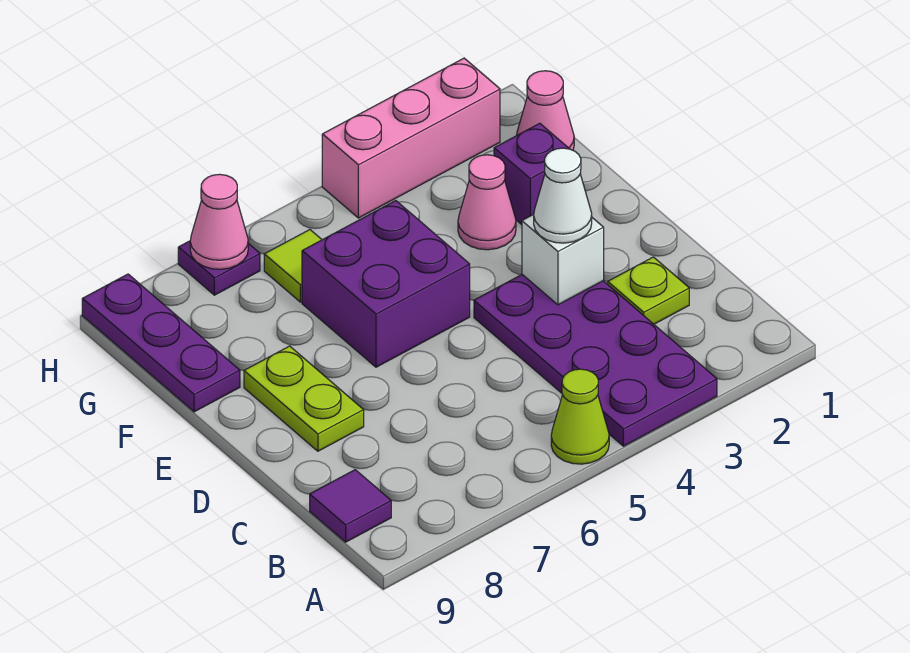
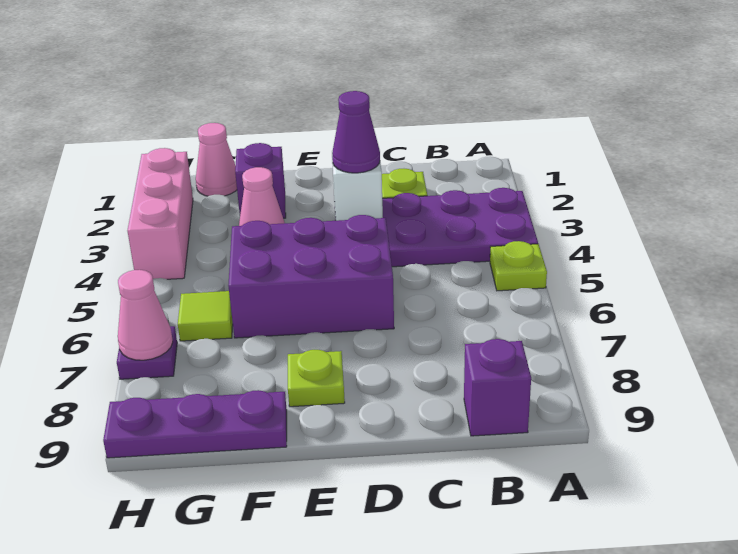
lime cone A5 level 1 -> lime plate A5 level 1
purple tile B9 level 1 -> purple brick B9 level 1
white cone D3 level 3 -> purple cone D3 level 3
lime plate D8:E8 level 1 -> lime plate E8 level 1
purple brick E5:F6 level 1 -> purple brick D5:F6 level 1

